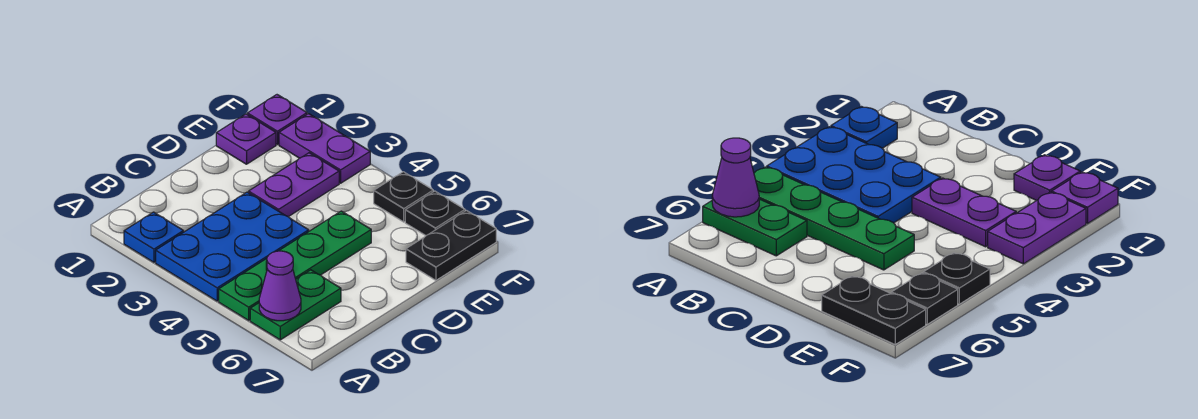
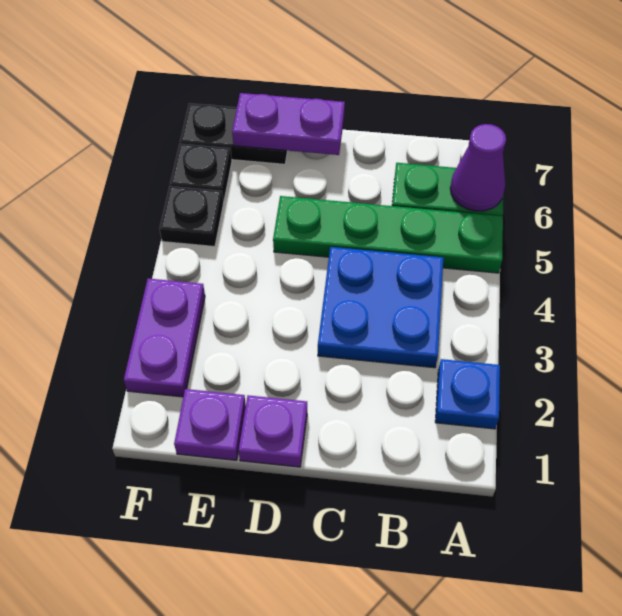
blue plate A3:C4 level 1 -> blue plate B3:C4 level 1
purple plate D3:E3 level 1 -> purple plate D7:E7 level 2
purple plate F1 level 1 -> purple plate D1 level 1

